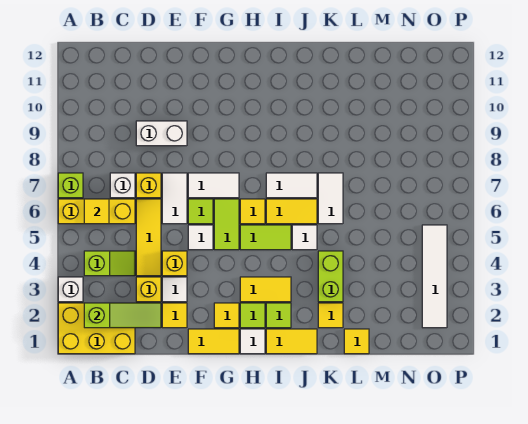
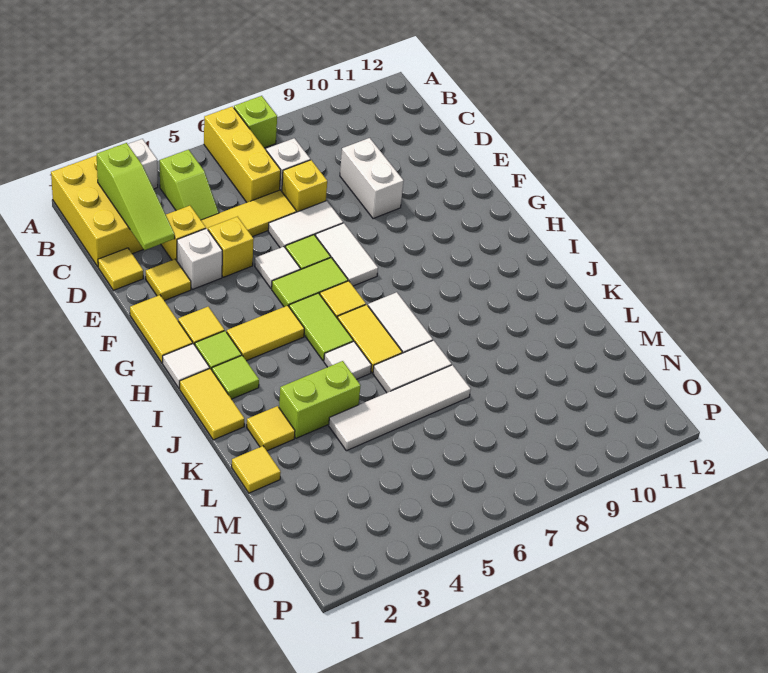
yellow tile B6 level 2 -> yellow tile D1 level 1
white tile E3 level 1 -> white brick E3 level 1
yellow tile H3:I3 level 1 -> yellow tile H3:H4 level 1
white tile O2:O5 level 1 -> white tile L4:L7 level 1

